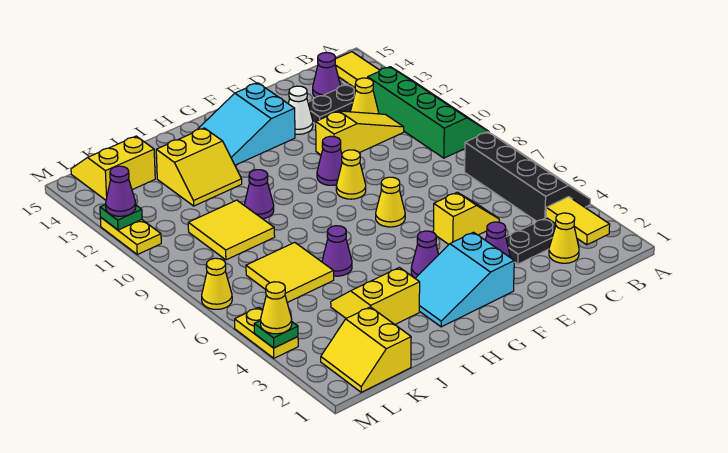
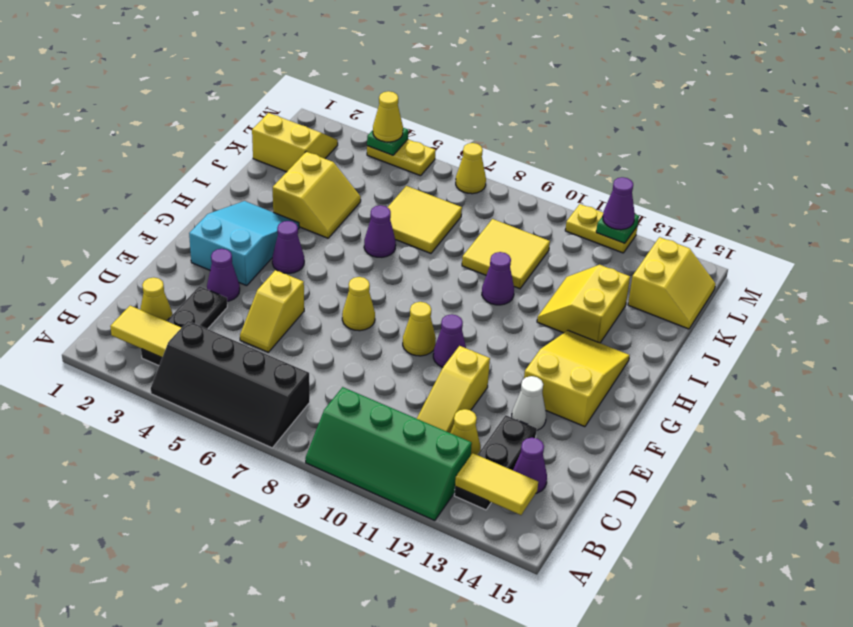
cyan slope F13:H14 level 1 top F -> yellow slope F13:H14 level 1 top F

